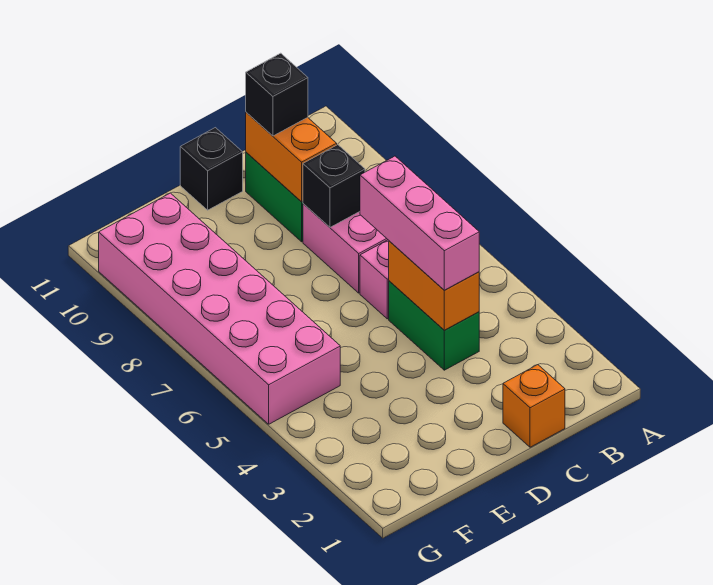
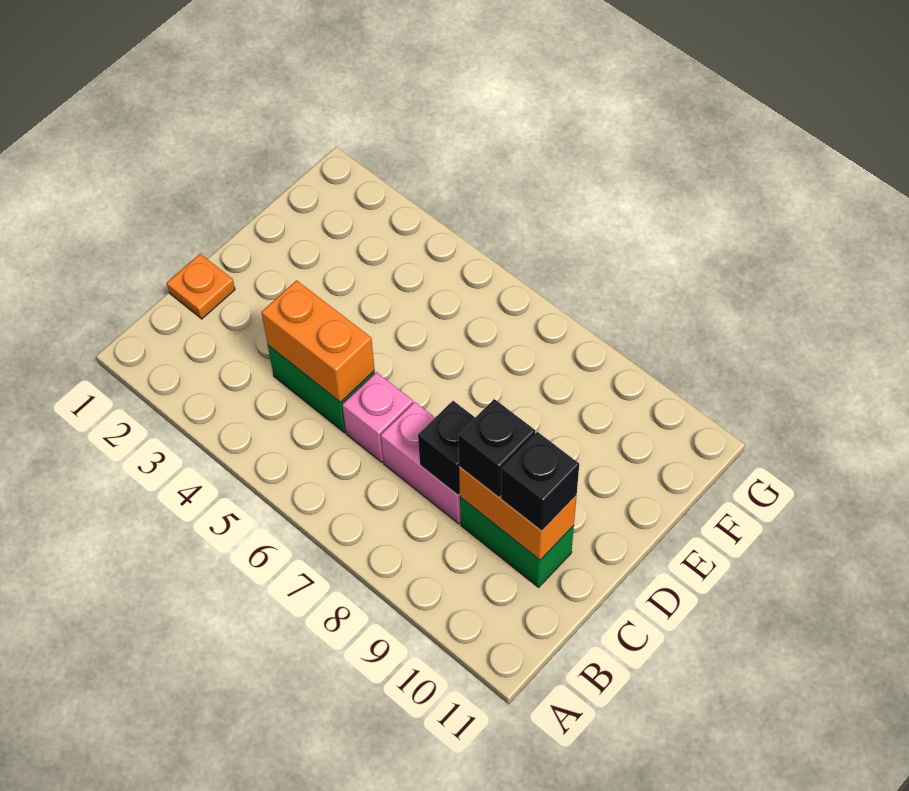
orange brick C1 level 1 -> orange plate C1 level 1
pink brick C4:C6 level 3 -> none
black brick D11 level 1 -> black brick C9 level 3
pink brick F5:G10 level 1 -> none

